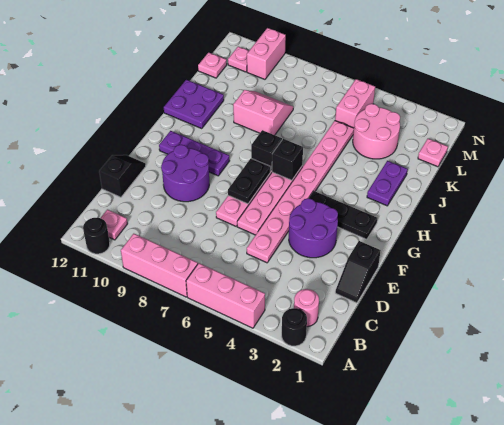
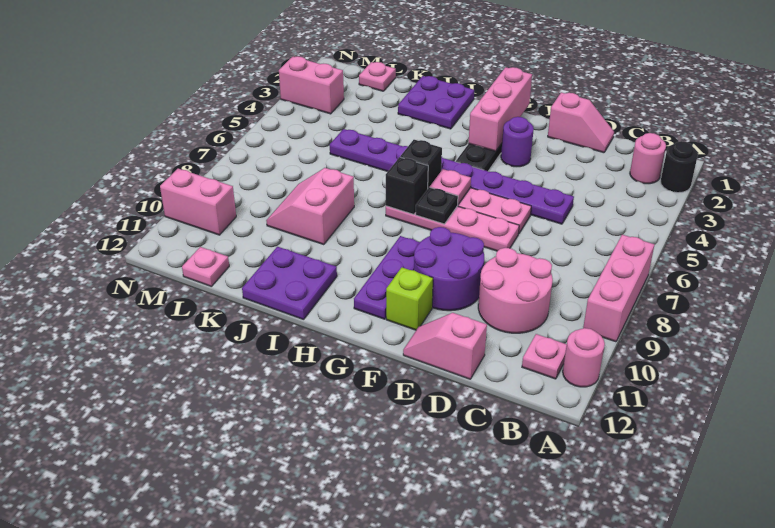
pink brick A4:A6 level 1 -> pink brick G1:G3 level 2
black round brick A11 level 1 -> pink round brick A11 level 1
black slope D1:E1 level 1 top E -> pink slope D1:E1 level 1 top E
pink plate D5:K5 level 1 -> purple plate D5:K5 level 1
black slope D12:E12 level 1 top D -> pink slope D12:E12 level 1 top D
purple round brick E3:F4 level 1 -> purple round brick F3 level 1
black plate F7:G7 level 2 -> black plate G7 level 2
none -> lime brick F11 level 1
purple plate I2:J2 level 1 -> purple plate I1:J2 level 1
pink round brick K3:L4 level 1 -> pink round brick C9:D10 level 1
pink brick L5:M5 level 1 -> pink brick M3:N3 level 1
pink plate M11 level 1 -> pink plate G6 level 2

